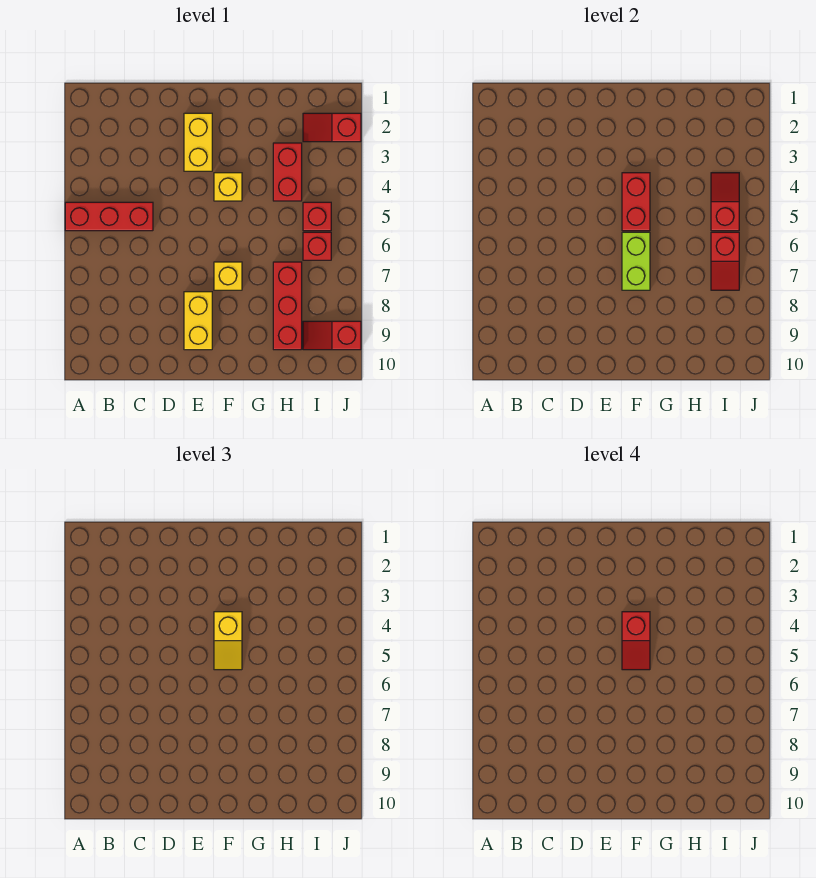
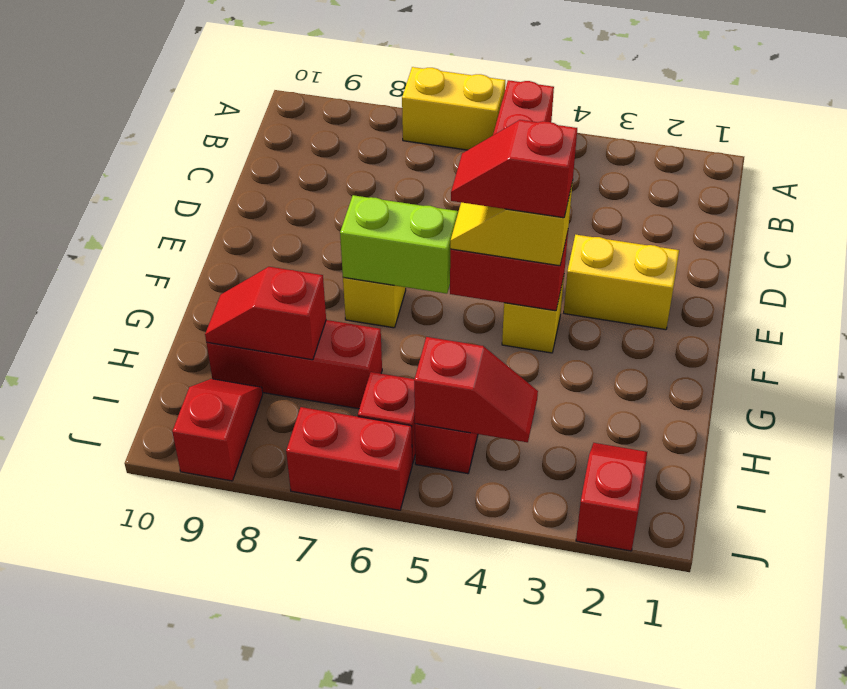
yellow brick E8:E9 level 1 -> yellow brick A6:A7 level 1
red brick H3:H4 level 1 -> red brick J6:J7 level 1
red slope I6:I7 level 2 top 6 -> red slope H8:H9 level 2 top 8

